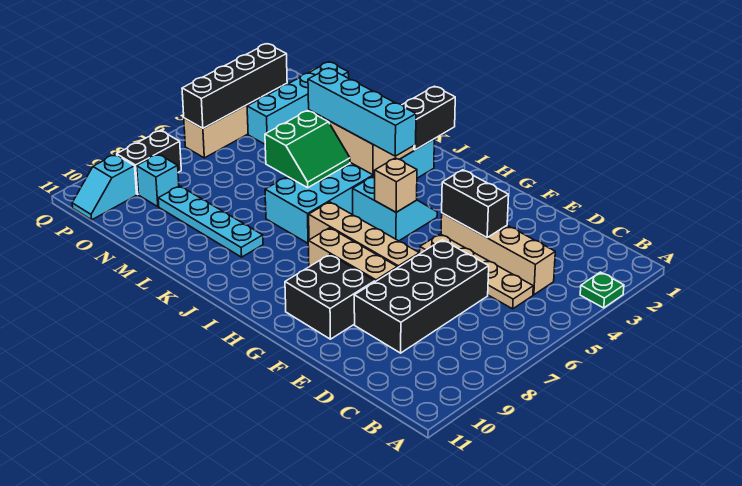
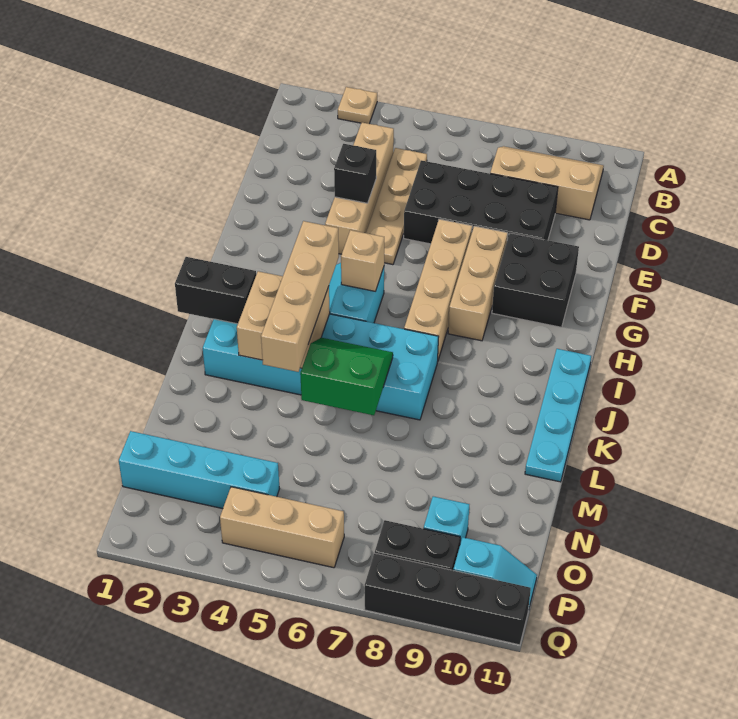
green plate A3 level 1 -> tan plate A3 level 1
none -> tan slope B8:C10 level 1 top C
black brick E4:F4 level 2 -> black brick E4 level 2
cyan brick I4:L4 level 3 -> tan brick I4:L4 level 3
cyan plate K9:N9 level 1 -> cyan plate I11:L11 level 1
black brick P3:P6 level 2 -> black brick Q8:Q11 level 1

